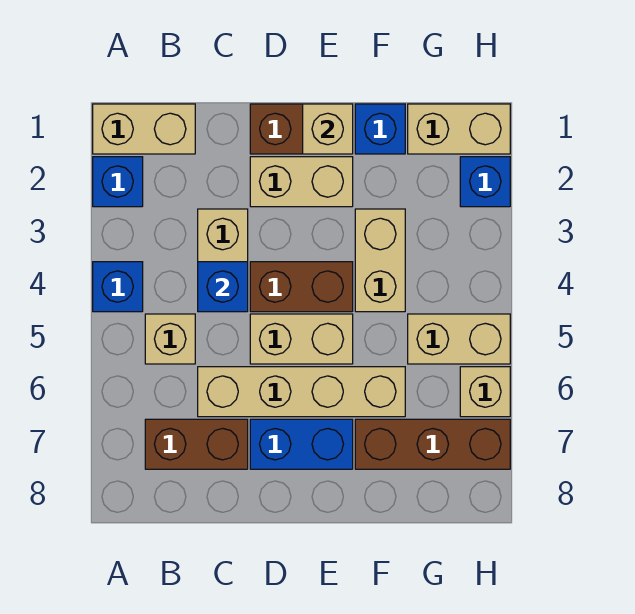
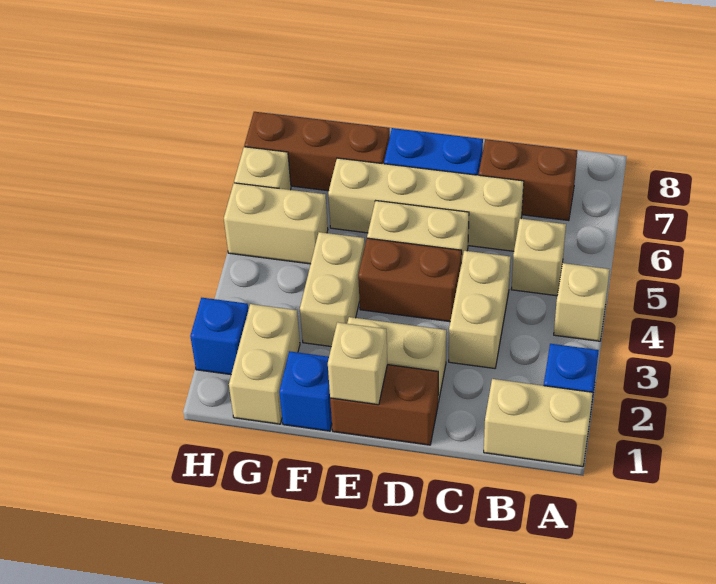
blue brick A4 level 1 -> tan brick A4 level 1
blue brick C4 level 2 -> none
tan brick G1:H1 level 1 -> tan brick G1:G2 level 1

